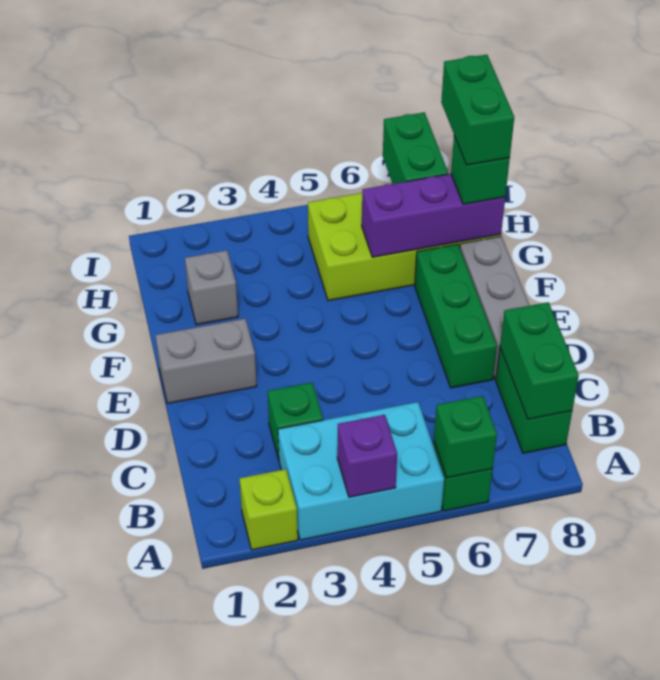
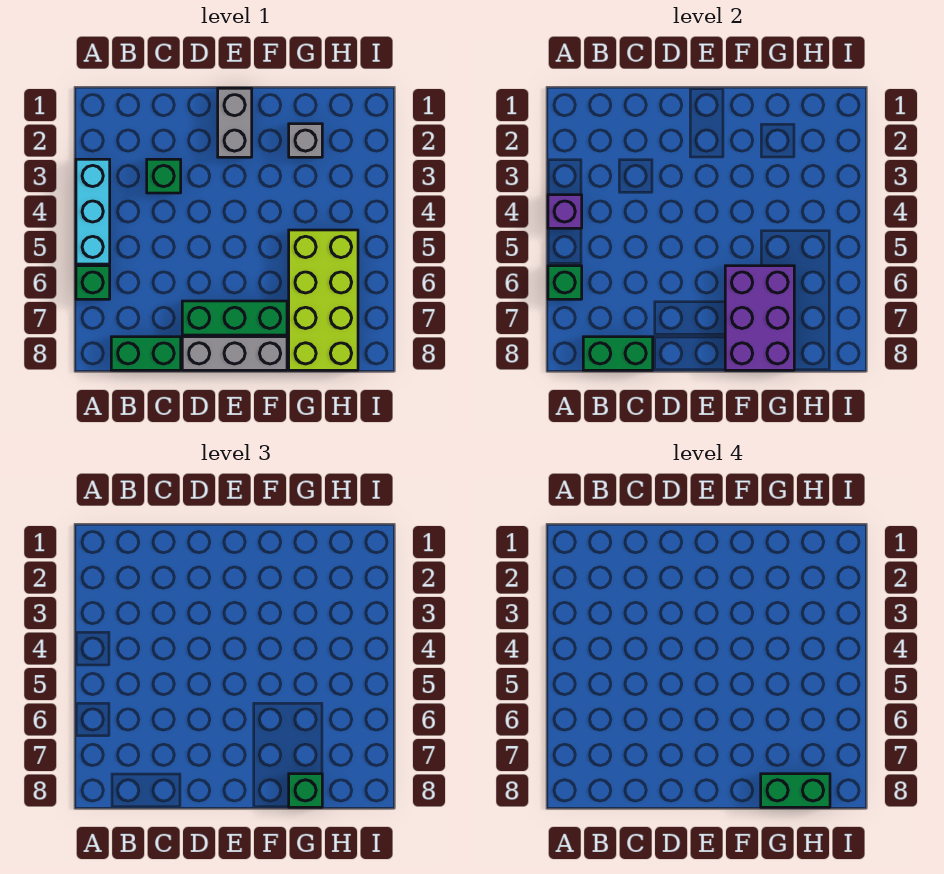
lime brick A2 level 1 -> none
cyan brick A3:B5 level 1 -> cyan brick A3:A5 level 1
purple brick G6:G8 level 2 -> purple brick F6:G8 level 2
green brick H7:I7 level 2 -> none

